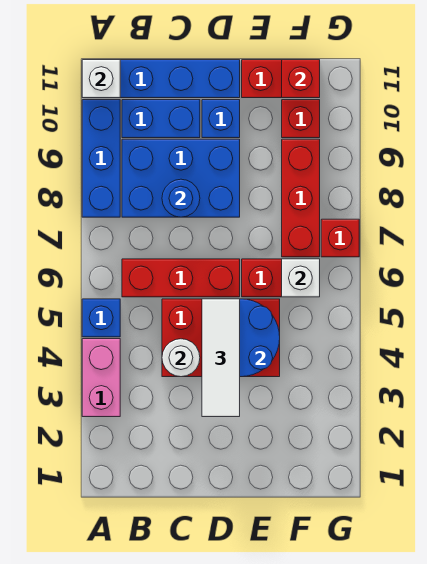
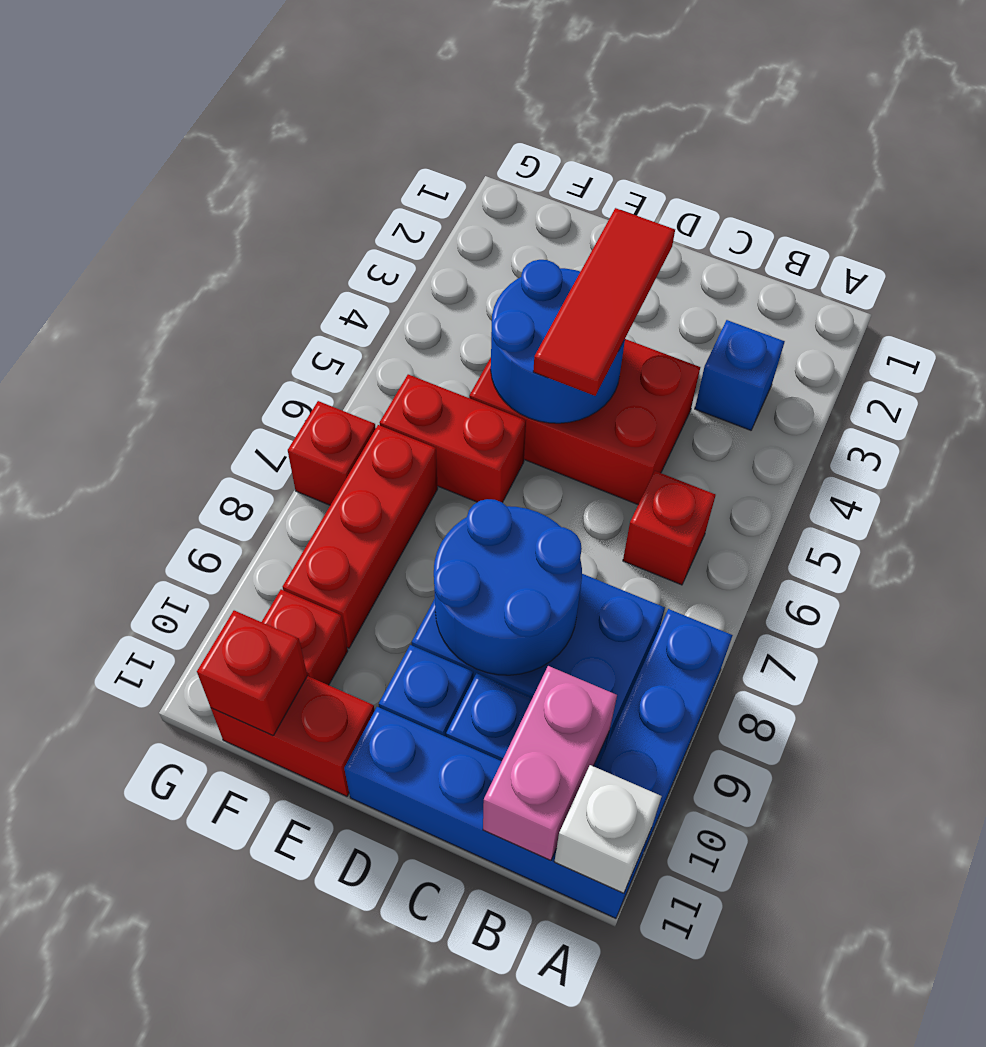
pink brick A3:A4 level 1 -> pink brick B10:B11 level 2
blue brick A5 level 1 -> blue brick B3 level 1
red brick B6:D6 level 1 -> red brick B6 level 1
white round brick C4 level 2 -> none
blue round brick C8 level 2 -> blue round brick C8:D9 level 2
white tile D3:D5 level 3 -> red tile D3:D5 level 3
white brick F6 level 2 -> none

